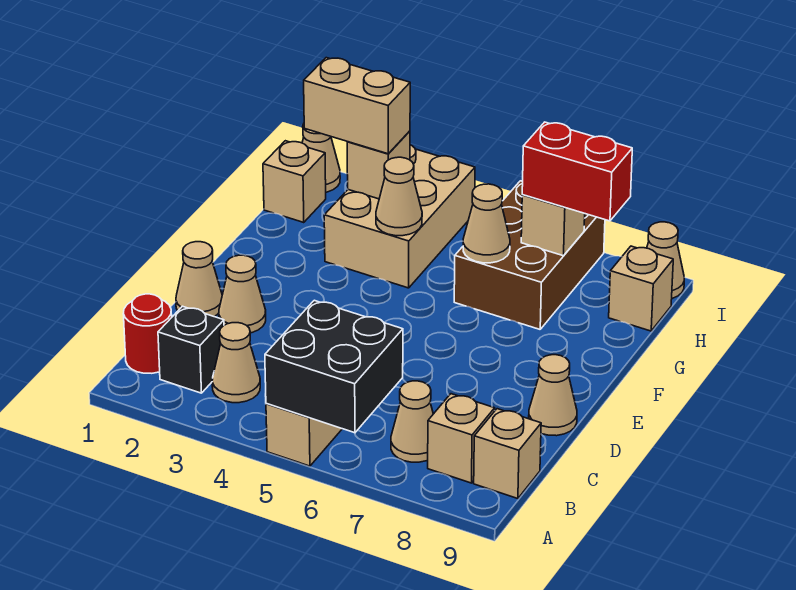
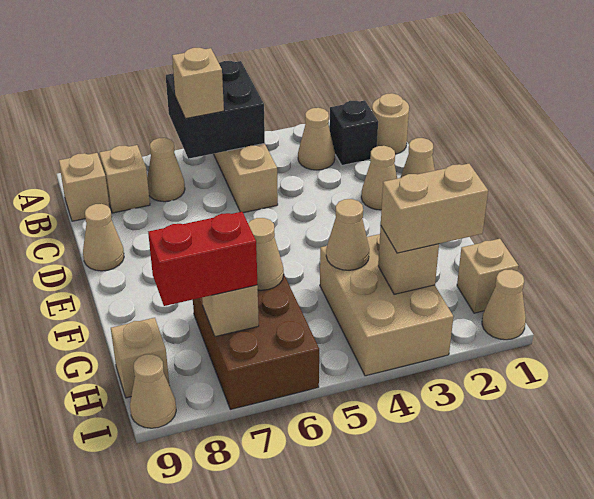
red round brick B1 level 1 -> tan round brick B1 level 1
none -> tan brick B6 level 3

